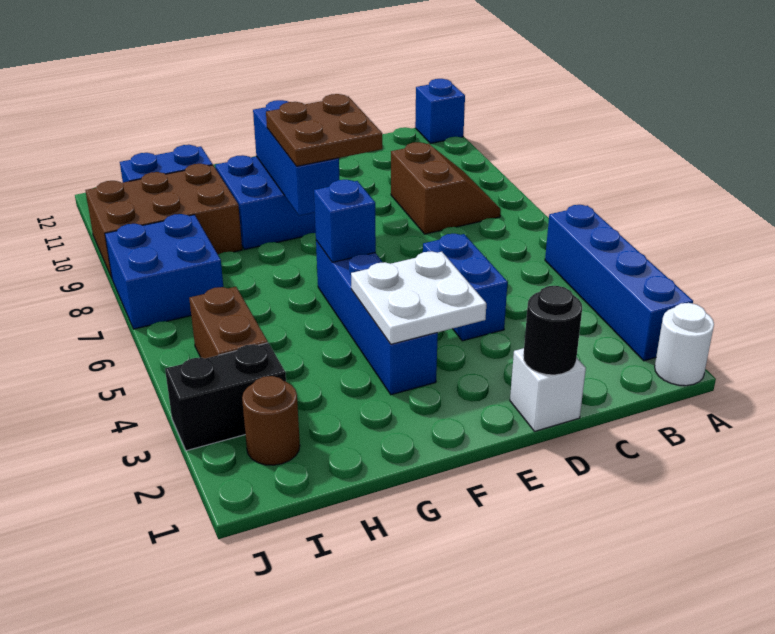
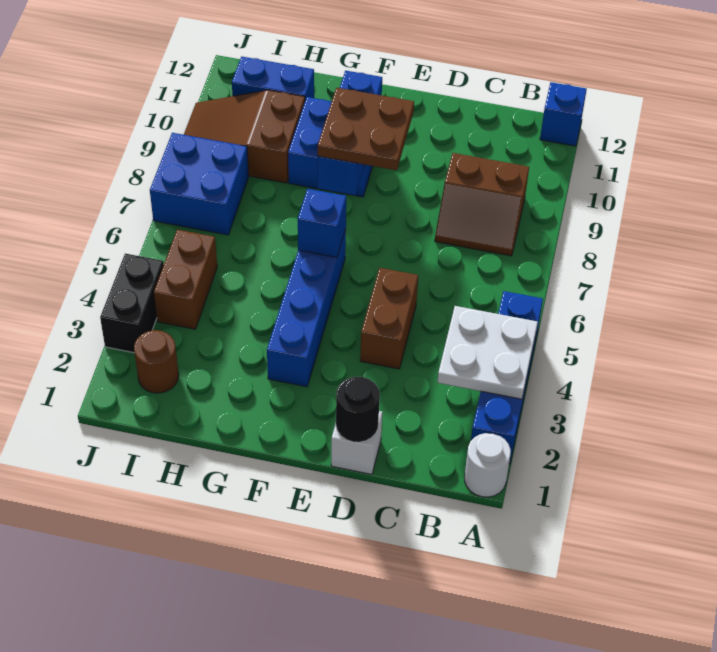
brown slope B8:C9 level 1 top C -> brown slope B8:C9 level 1 top 9
blue brick D4:D5 level 1 -> brown brick D4:D5 level 1
white plate E3:F4 level 2 -> white plate A3:B4 level 2
brown brick H9:J10 level 1 -> brown slope H9:J10 level 1 top H
black brick I3:J3 level 1 -> black brick J3:J4 level 1

